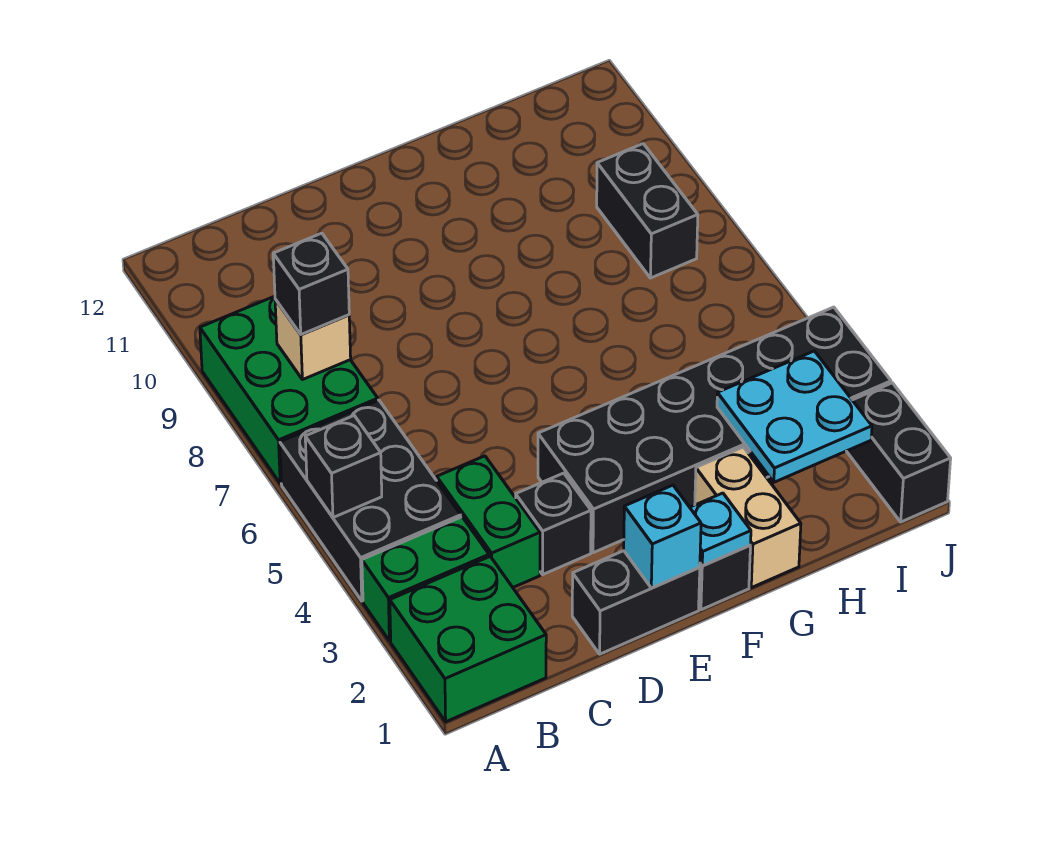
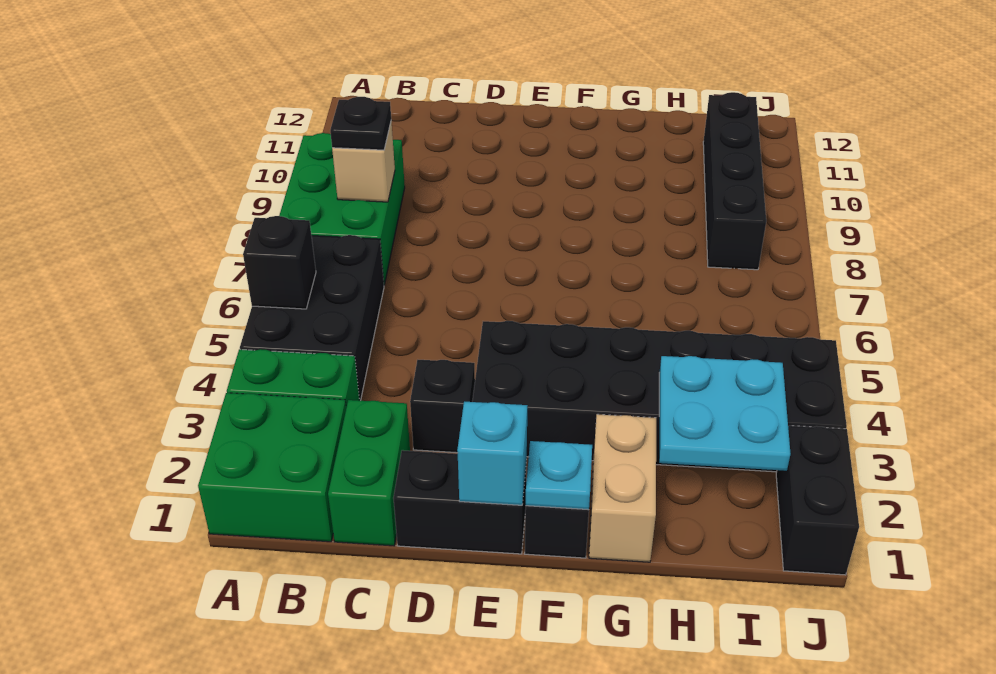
black brick B8 level 3 -> black plate B8 level 3
green brick C3:C4 level 1 -> green brick C1:C2 level 1
black brick I8:I9 level 1 -> black brick I8:I11 level 1

